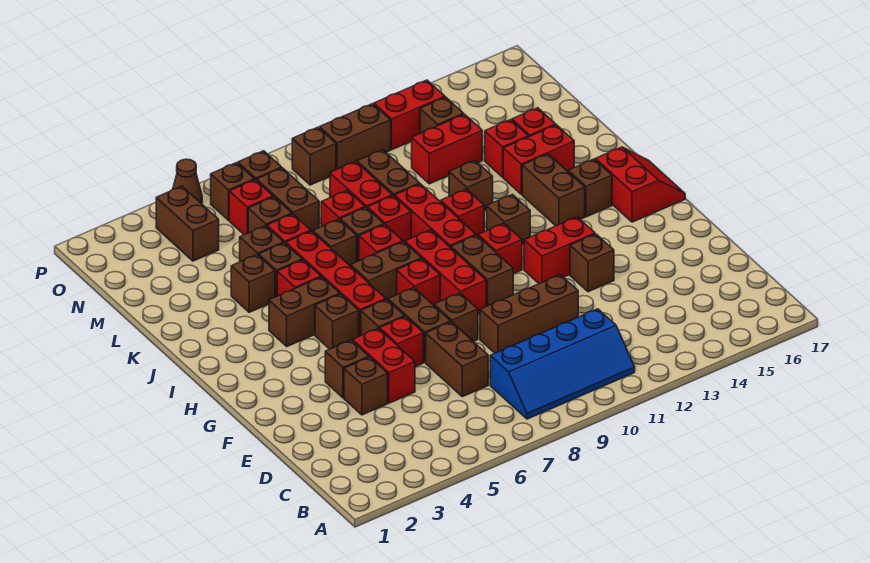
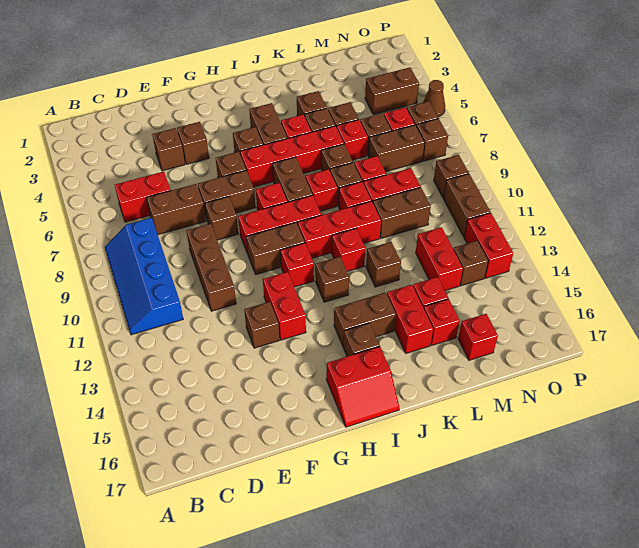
red brick E5:F5 level 1 -> red brick C6:D6 level 1
red brick F6 level 1 -> red brick M16 level 1

